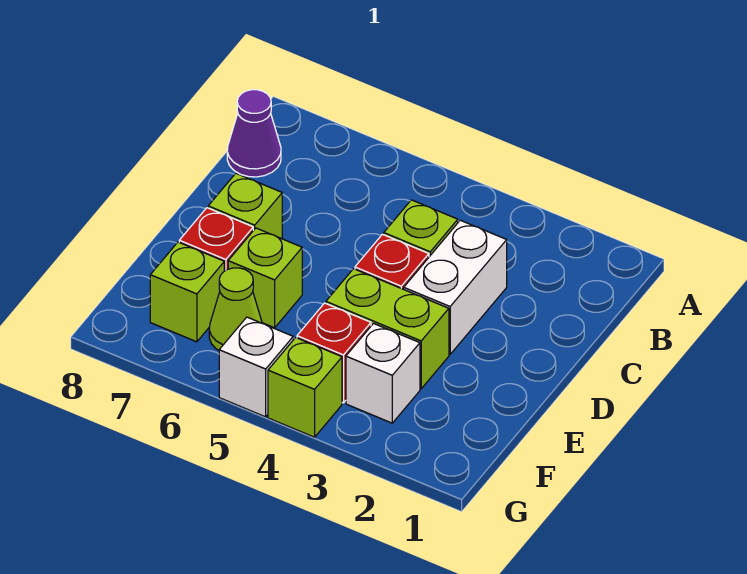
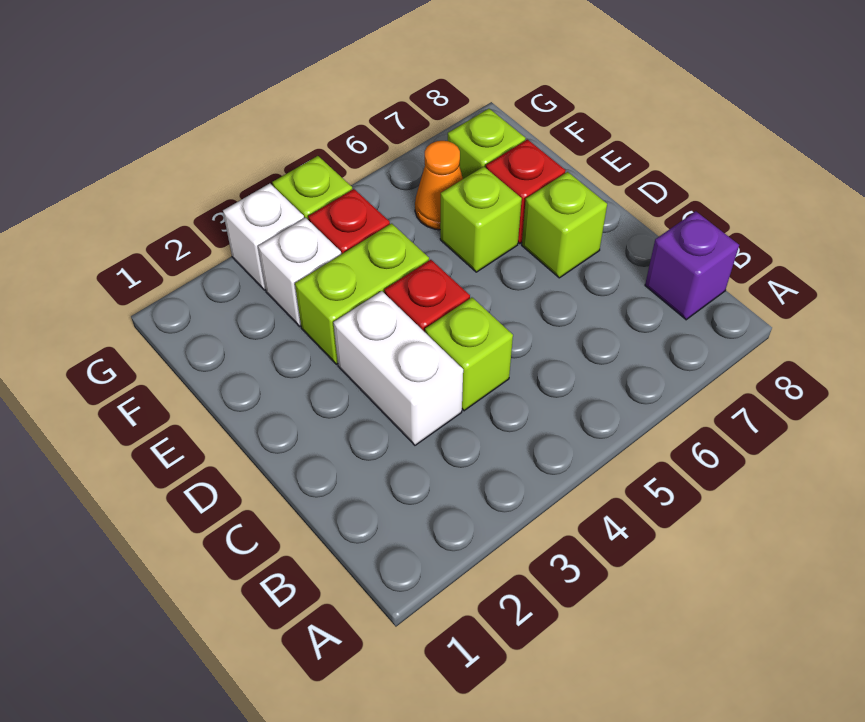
purple cone B8 level 1 -> purple brick B8 level 1
lime cone F6 level 1 -> orange cone F6 level 1
white brick G5 level 1 -> white brick G3 level 1

